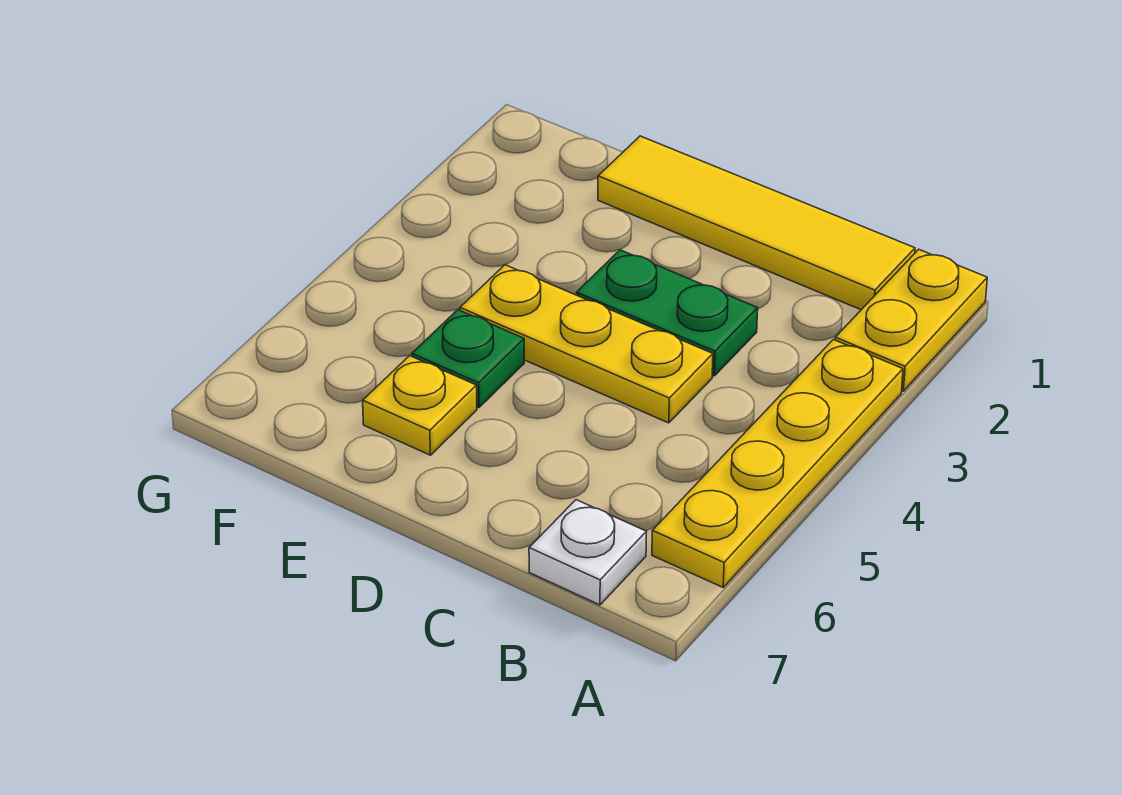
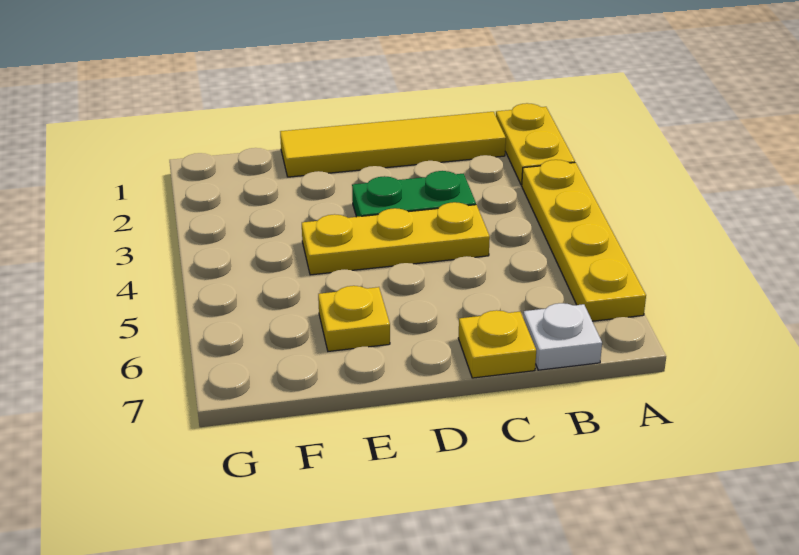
none -> yellow plate C7 level 1
green plate E5 level 1 -> none

